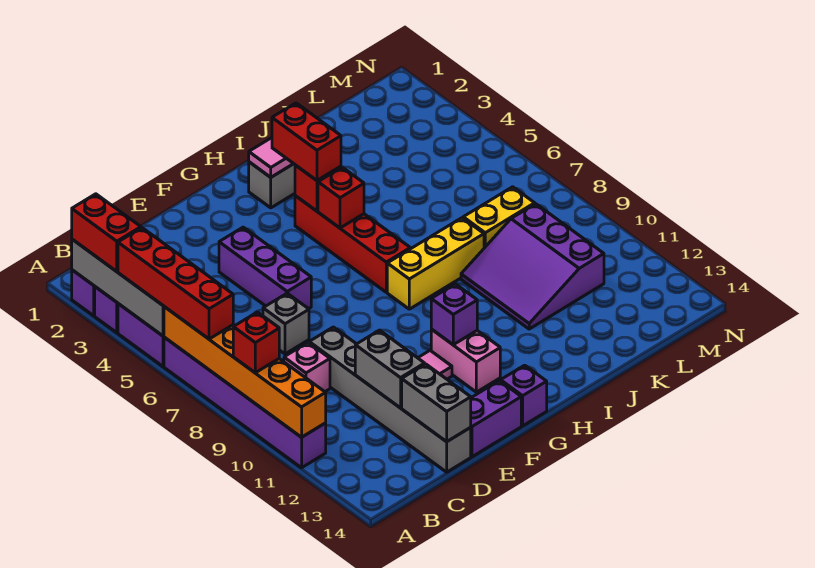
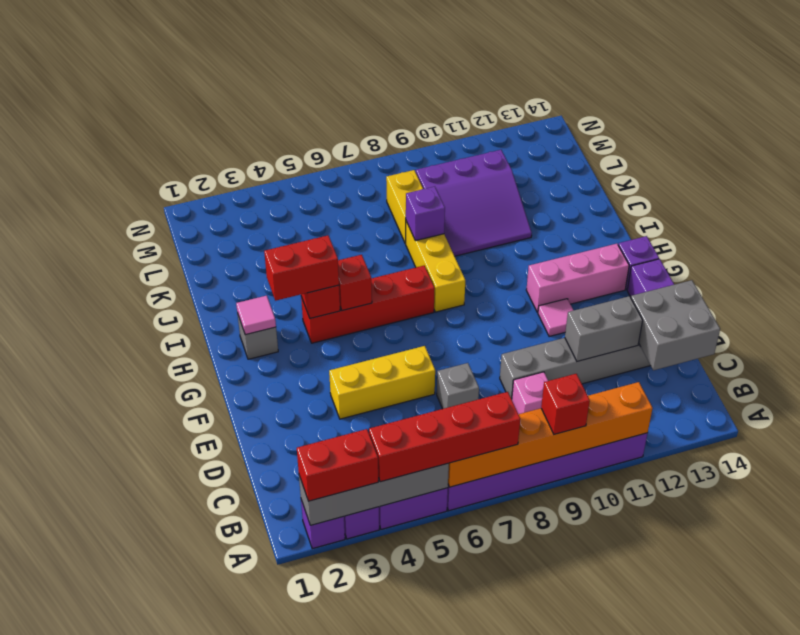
grey brick D13:D14 level 2 -> grey brick C13:D14 level 2
purple brick E4:E6 level 1 -> yellow brick E4:E6 level 1
pink brick G11:G12 level 1 -> pink brick G11:G13 level 1
purple brick G11 level 2 -> purple brick J8 level 2

